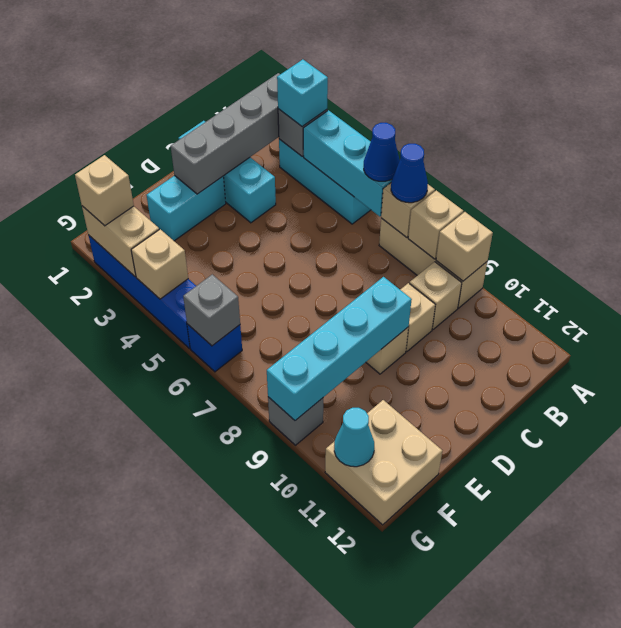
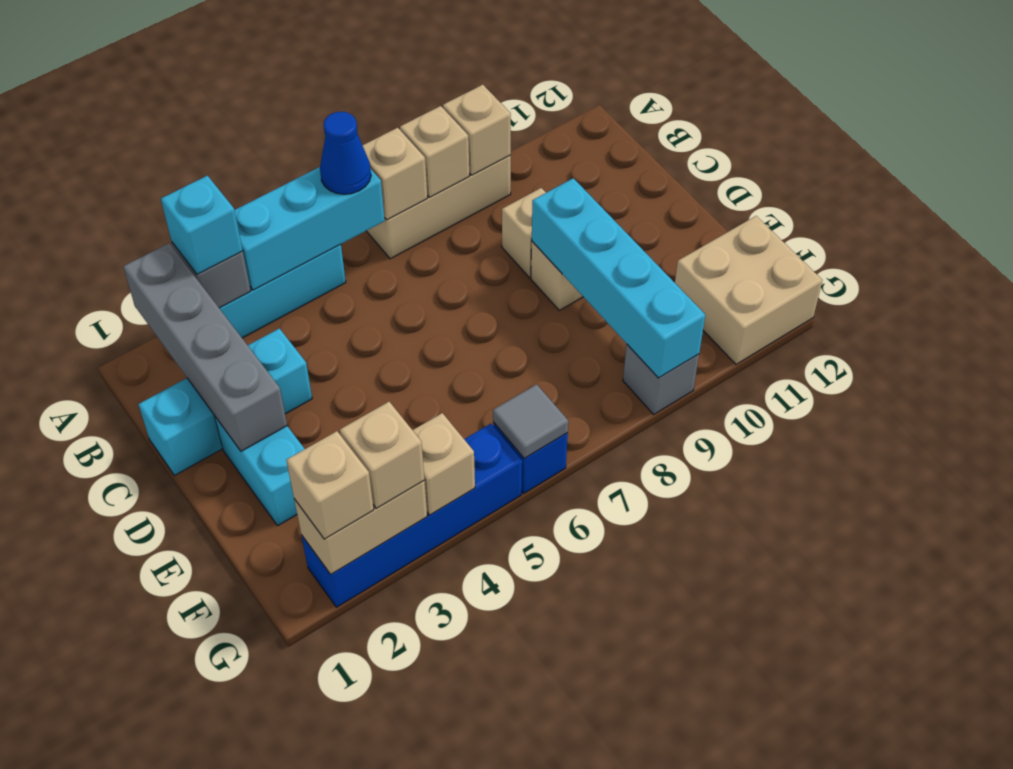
blue cone A7 level 3 -> none
tan brick B9 level 1 -> tan brick G3 level 3
grey brick G6 level 2 -> grey tile G6 level 2
cyan cone G11 level 2 -> none

